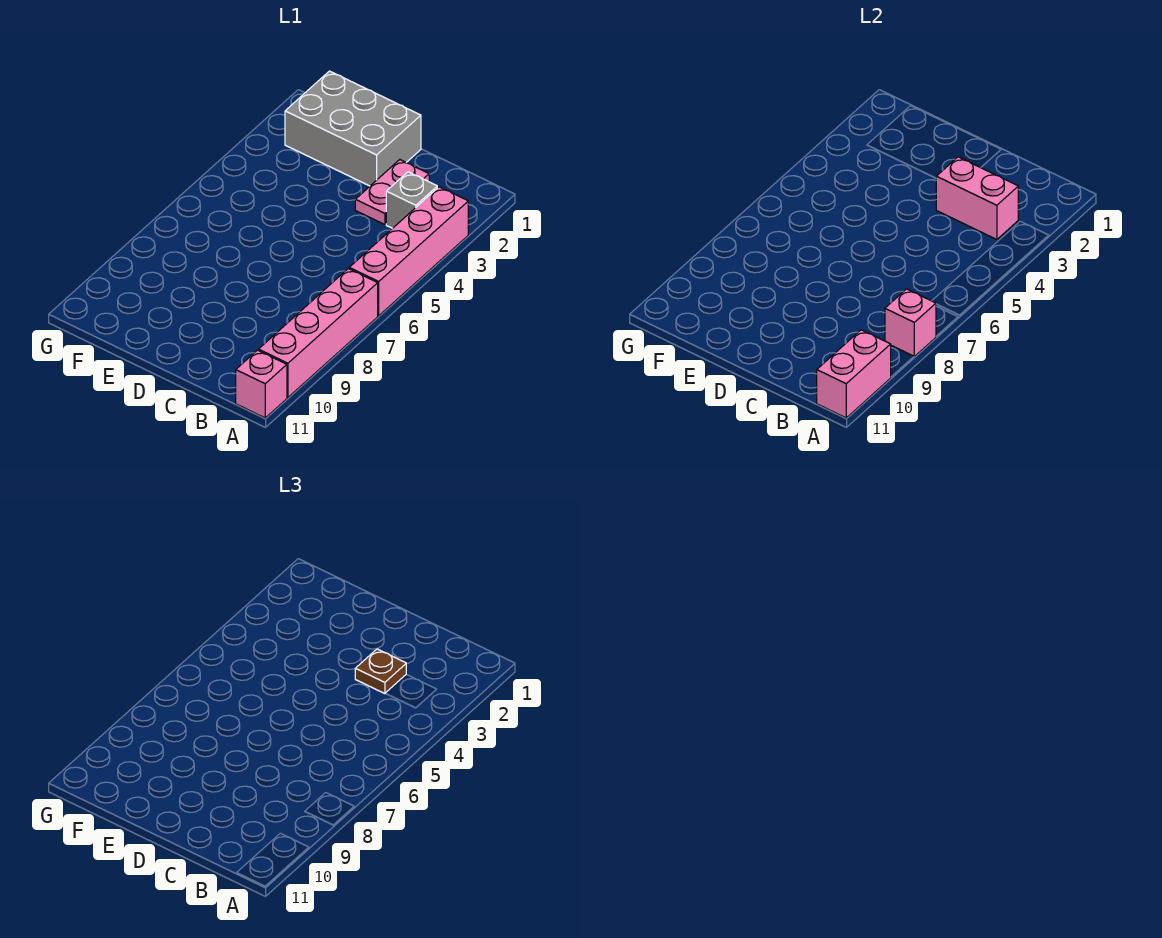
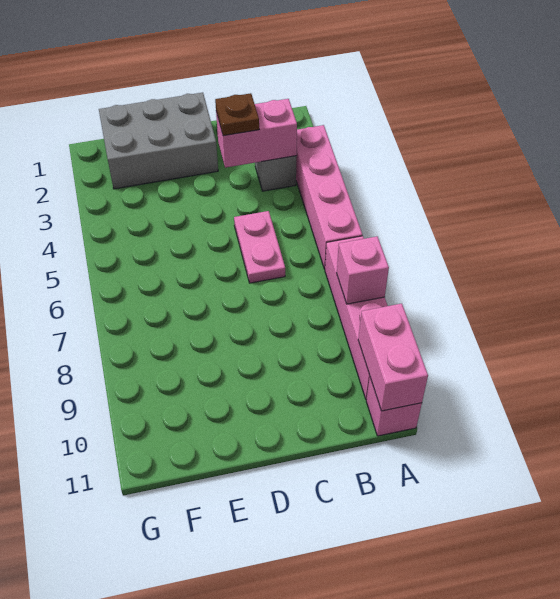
pink plate C2:C3 level 1 -> pink plate C5:C6 level 1

